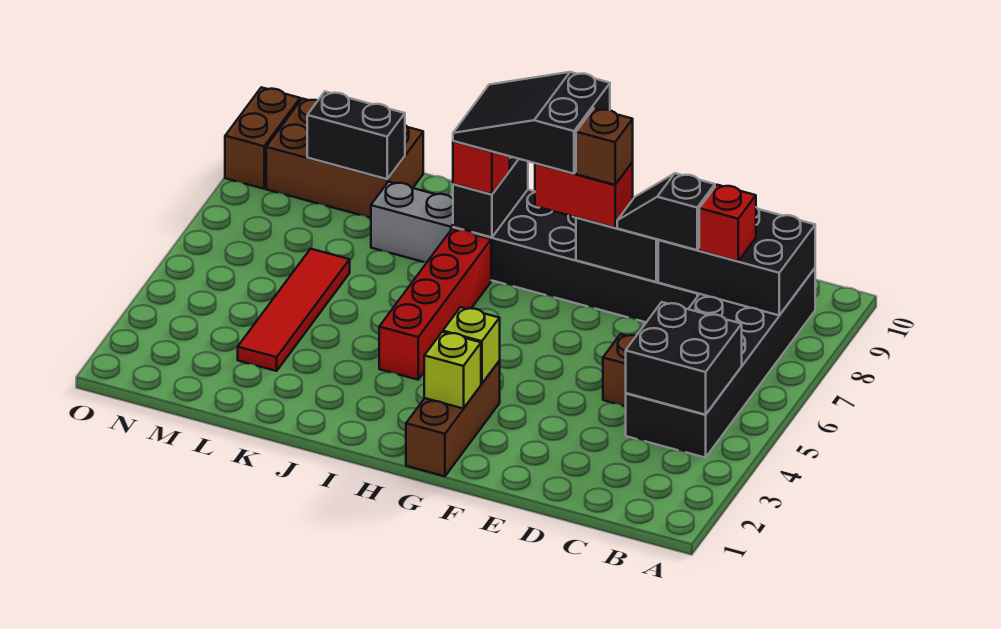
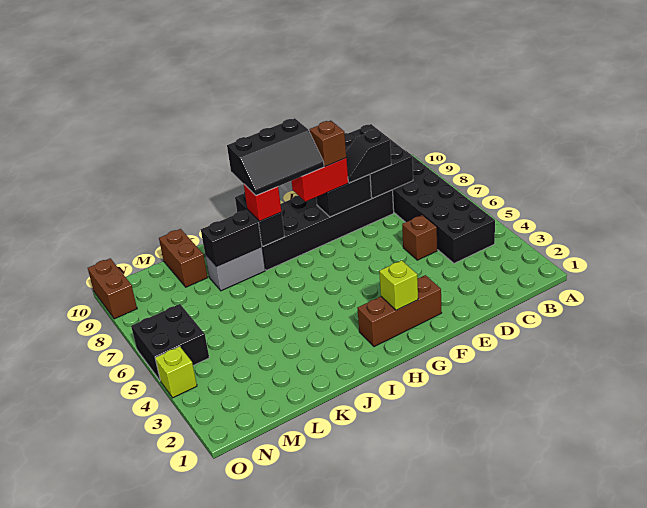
black brick B4:C5 level 2 -> black brick N5:O6 level 1
black brick B8:D9 level 2 -> black brick C8:D10 level 2
red brick C8 level 3 -> none
brown brick G1:G3 level 1 -> brown brick F2:H2 level 1
lime brick G3 level 2 -> lime brick O4 level 1
black slope G8:I9 level 4 top G -> black slope G8:I9 level 4 top 9
red brick I4:I7 level 1 -> none
red tile L3:L6 level 1 -> none
brown brick L9:N10 level 1 -> brown brick L9:L10 level 1
black brick L9:M9 level 2 -> black brick J8:K8 level 2

